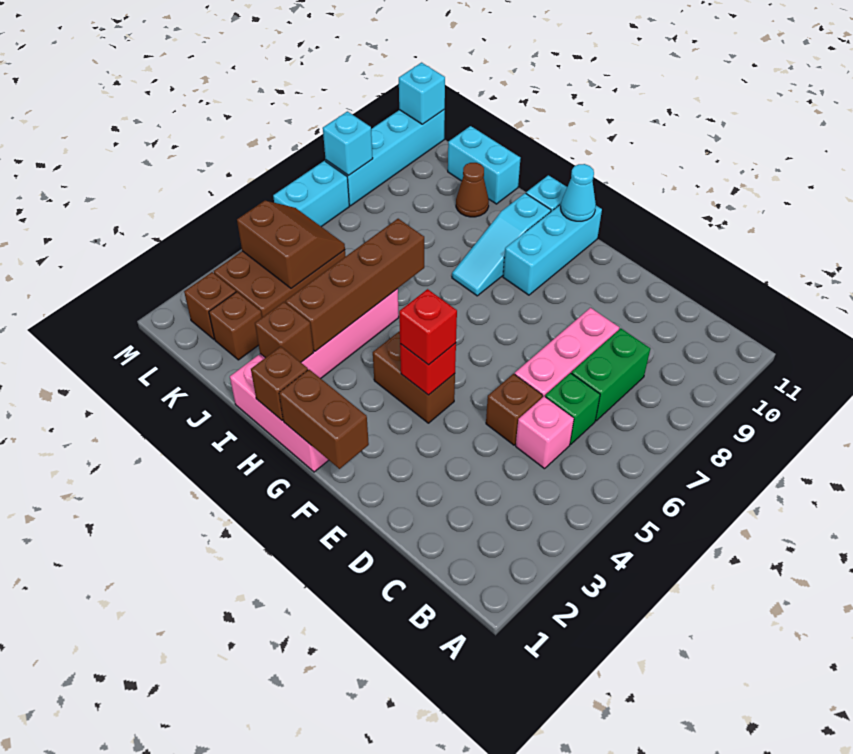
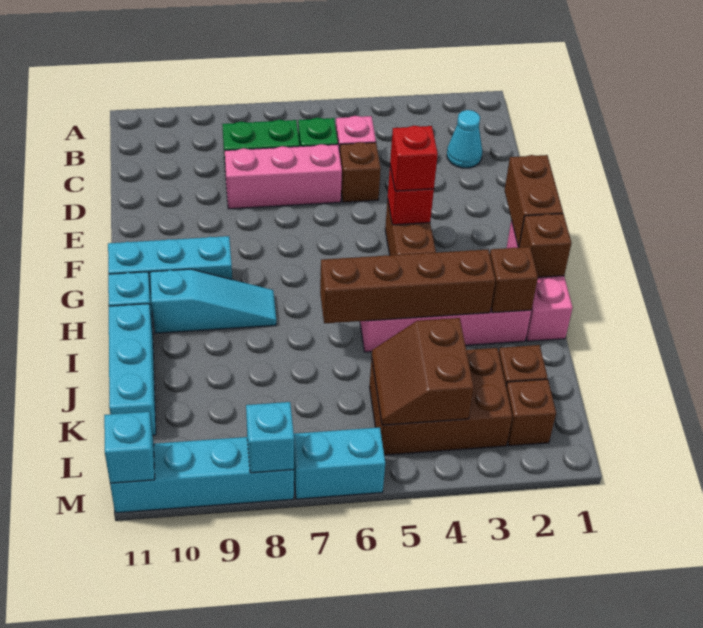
cyan cone G11 level 2 -> cyan cone C2 level 1
brown cone J10 level 1 -> none
cyan brick J11:K11 level 1 -> cyan brick I11:K11 level 1

